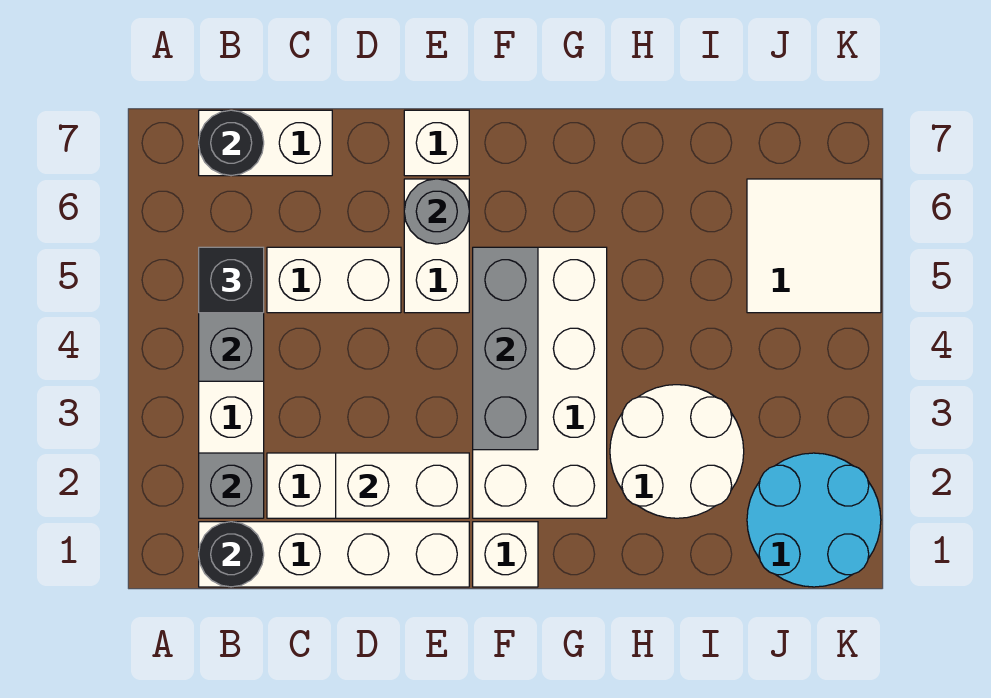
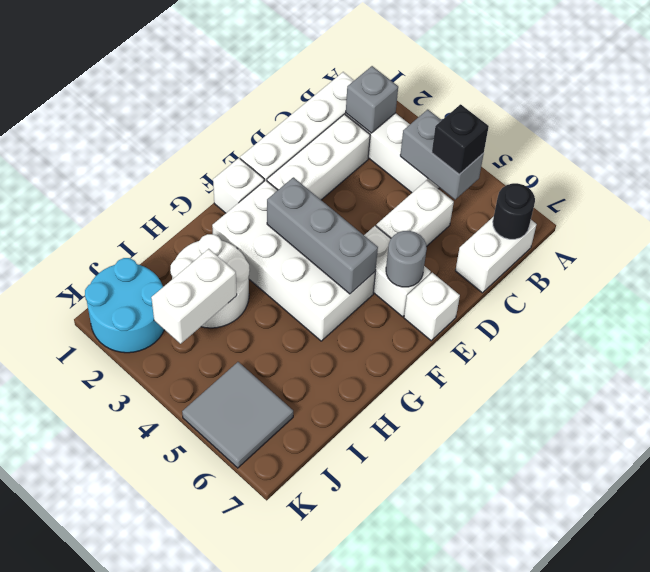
black round brick B1 level 2 -> none
white brick D2:E2 level 2 -> white brick I3:J3 level 2
white tile J5:K6 level 1 -> grey tile J5:K6 level 1

